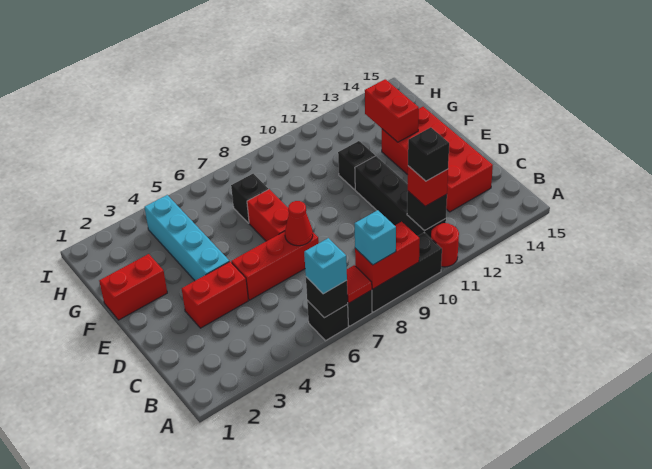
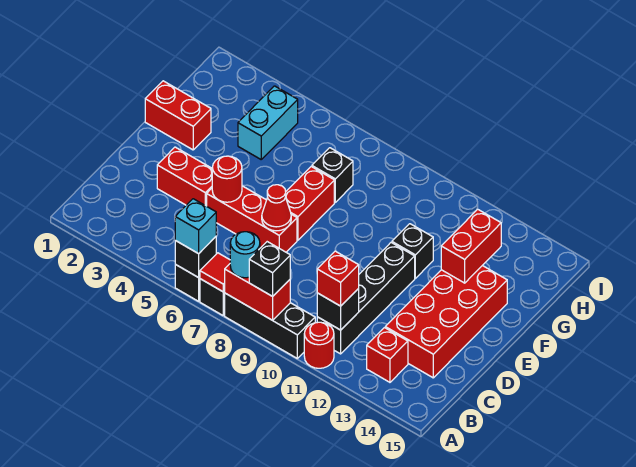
cyan brick A8 level 3 -> cyan round brick A8 level 3
black brick B11 level 4 -> black brick A9 level 3
none -> red brick B13 level 1
none -> red round brick D5 level 2
cyan brick E4:H4 level 1 -> cyan brick G4:H4 level 1

